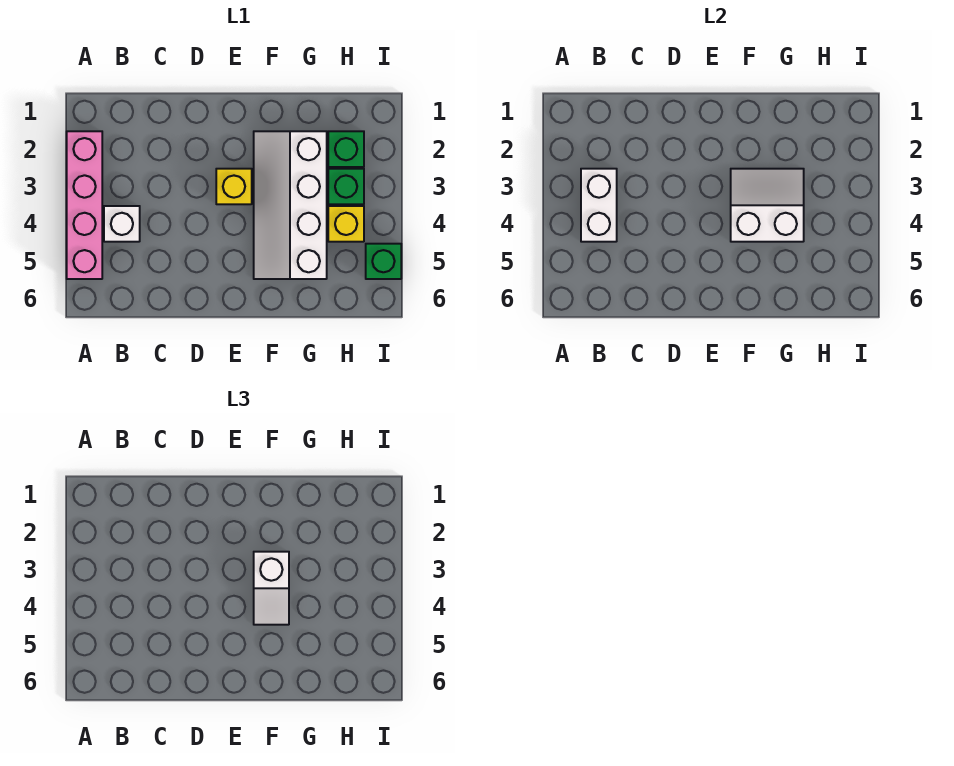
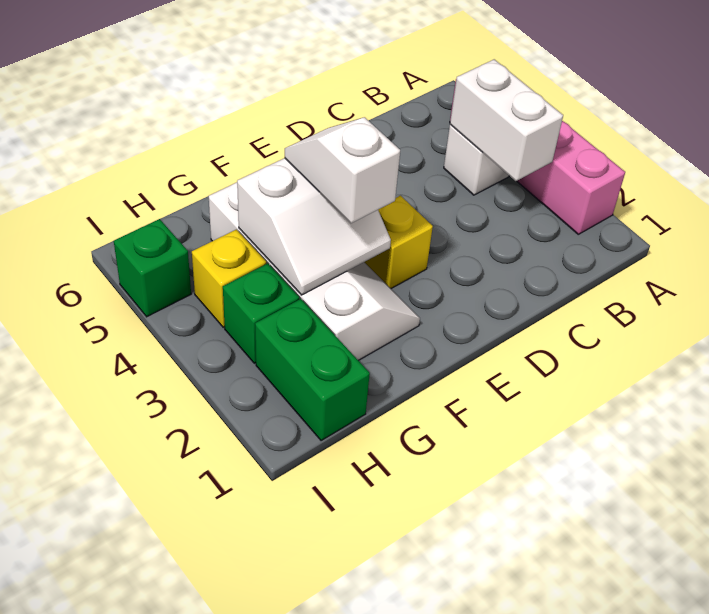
green brick H2 level 1 -> green brick H1:H2 level 1

